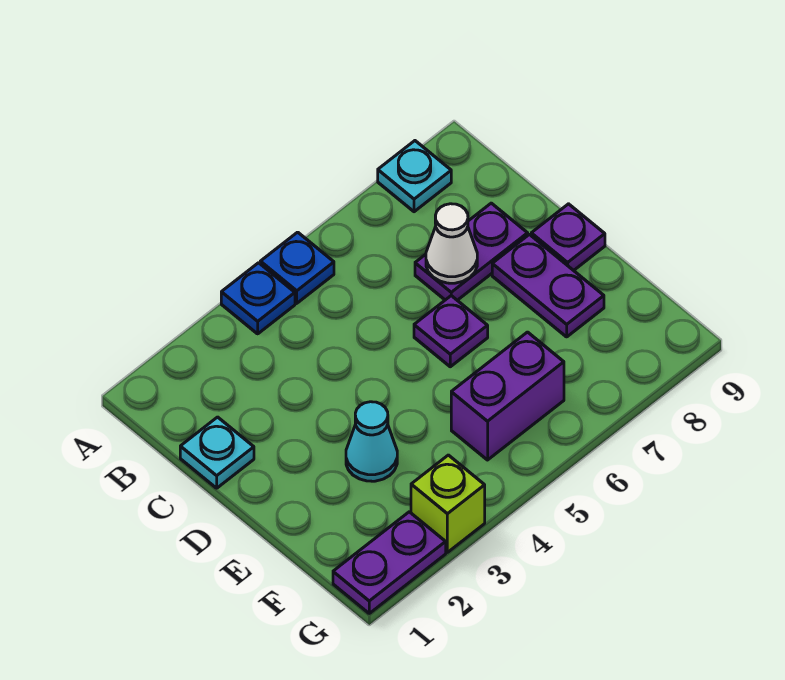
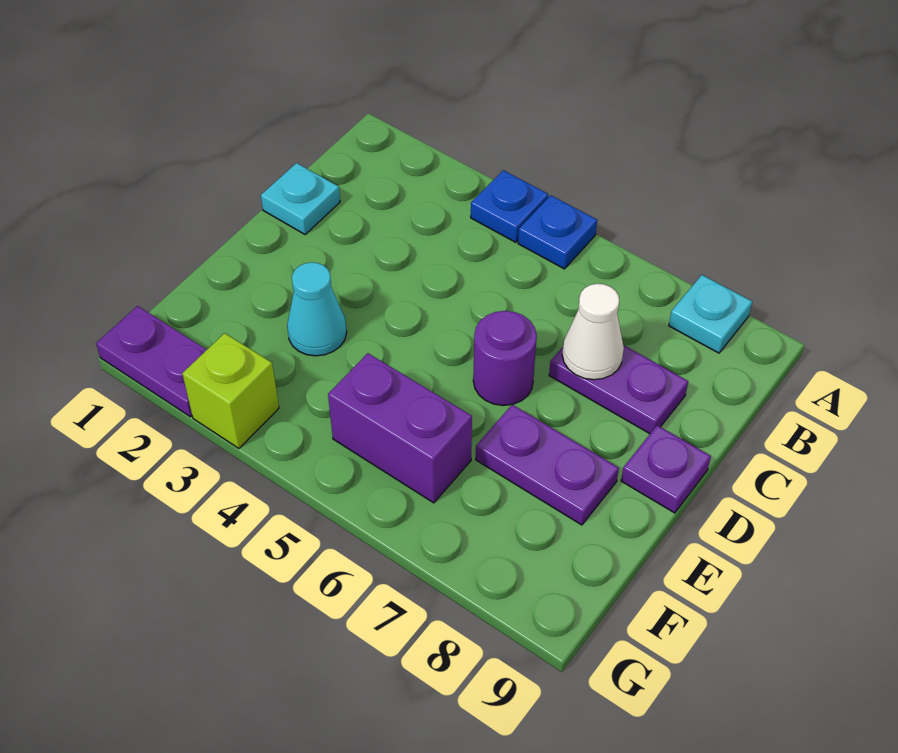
purple plate D6 level 1 -> purple round brick D6 level 1
purple plate D8:E8 level 1 -> purple plate E7:E8 level 1

